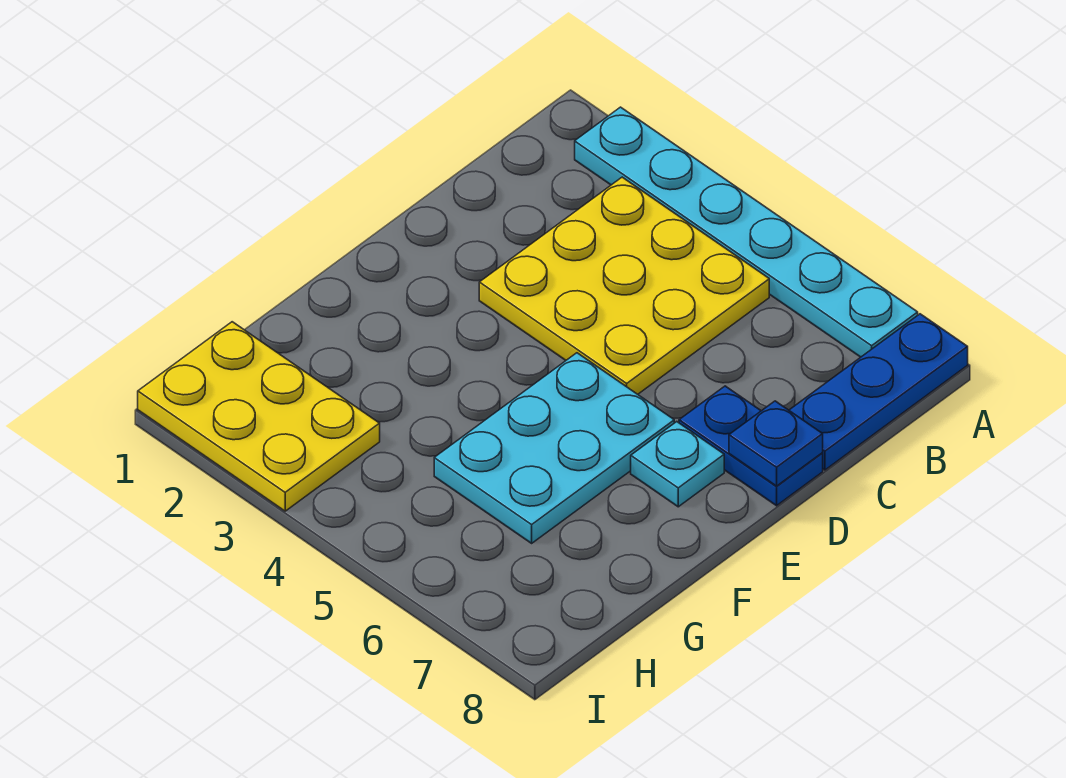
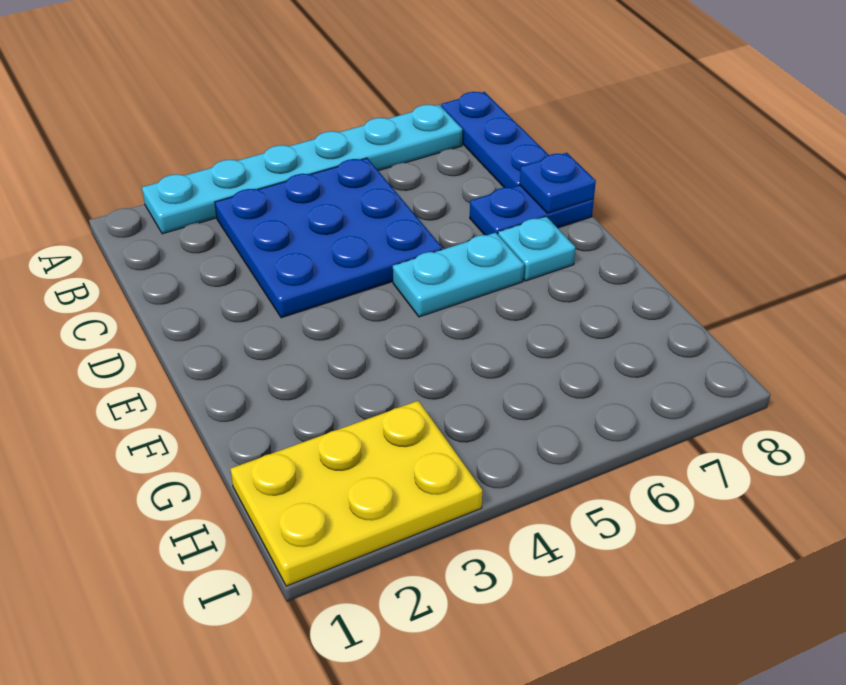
yellow plate B3:D5 level 1 -> blue plate B3:D5 level 1
cyan plate E5:G6 level 1 -> cyan plate E5:E6 level 1

